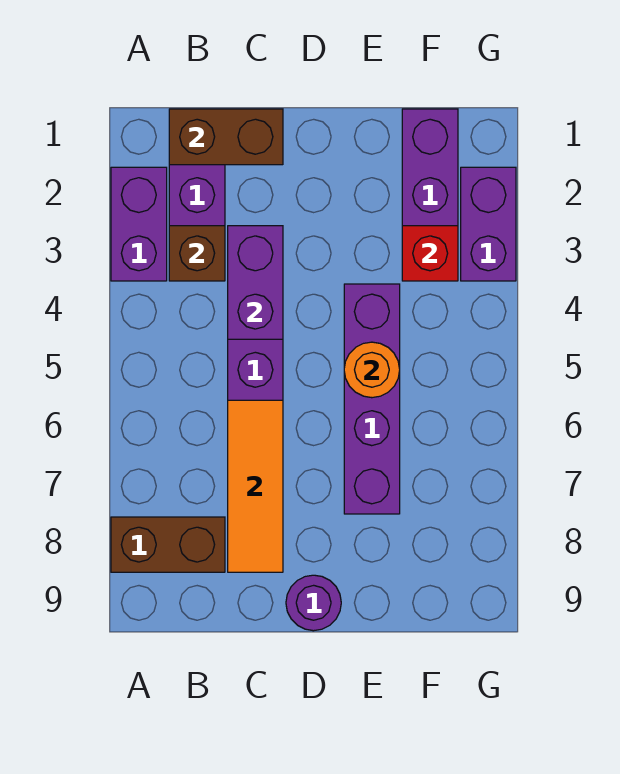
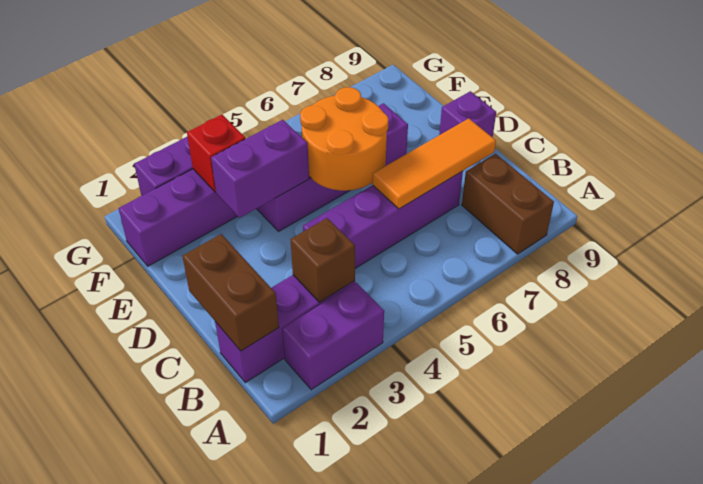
purple brick C3:C4 level 2 -> purple brick E3:E4 level 2
purple round brick D9 level 1 -> purple brick D9 level 1
orange round brick E5 level 2 -> orange round brick D5:E6 level 2

